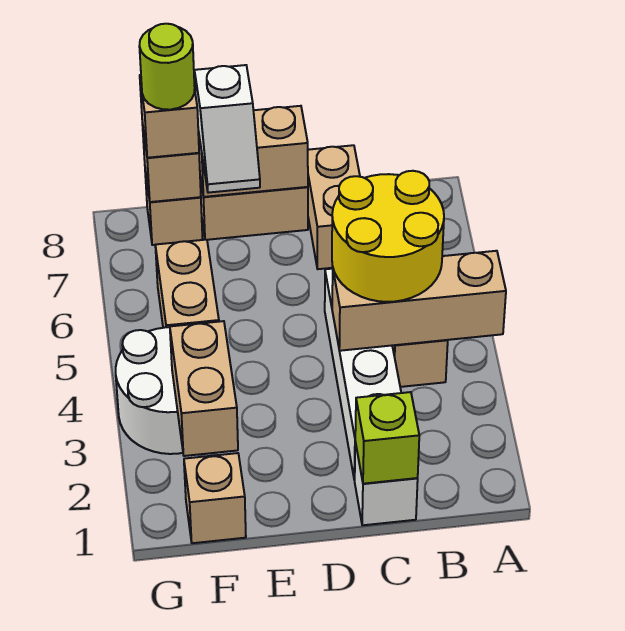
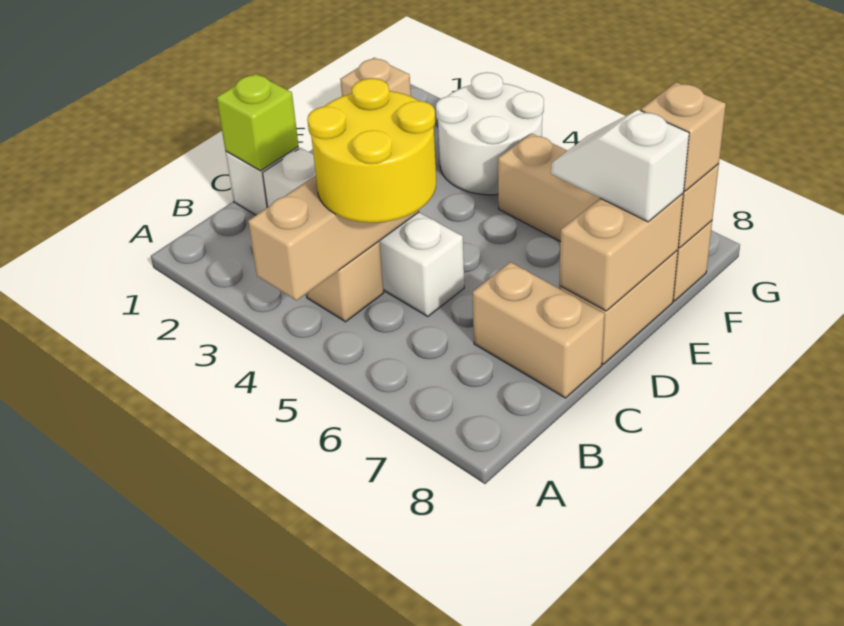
tan brick F2:F3 level 2 -> none
lime round brick F8 level 4 -> none

